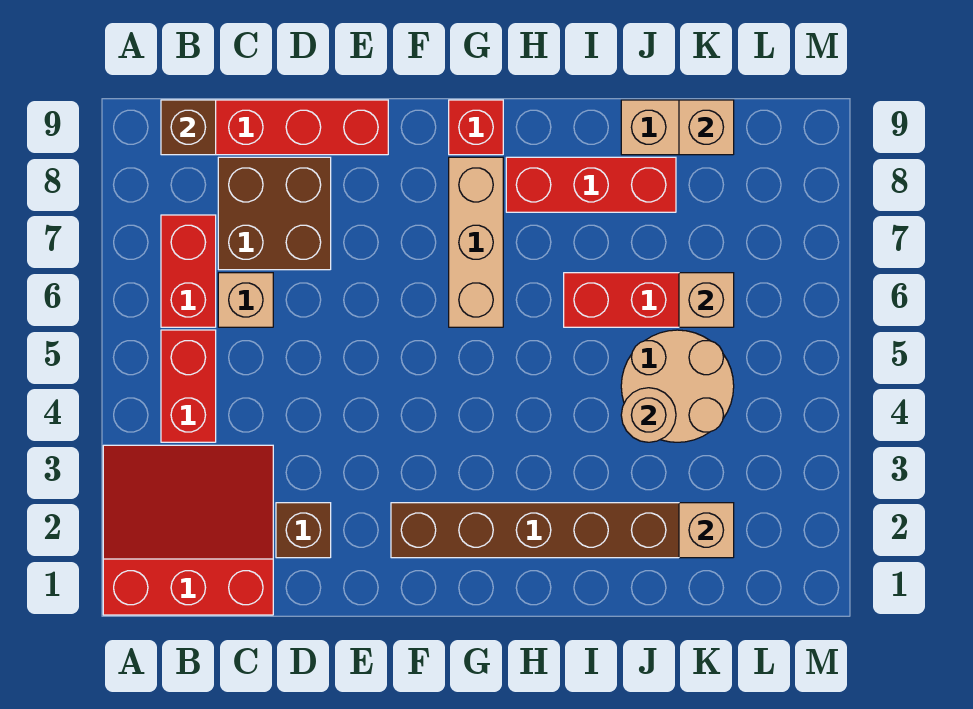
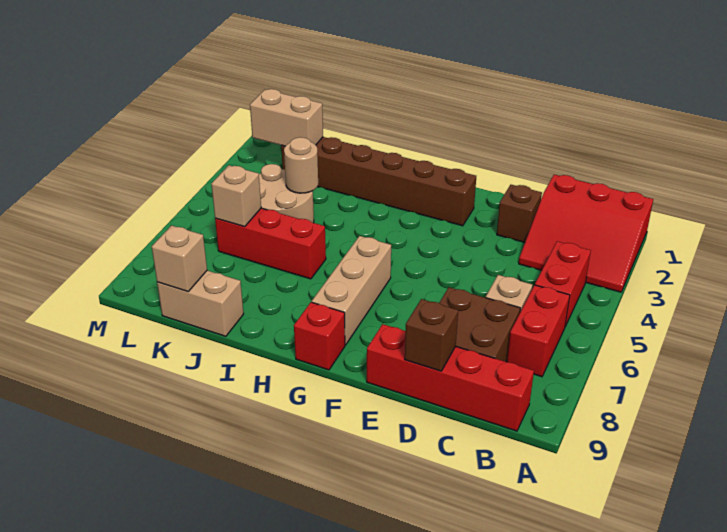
brown brick B9 level 2 -> brown brick D9 level 2
red brick H8:J8 level 1 -> none
tan brick K2 level 2 -> tan brick K2:L2 level 2

